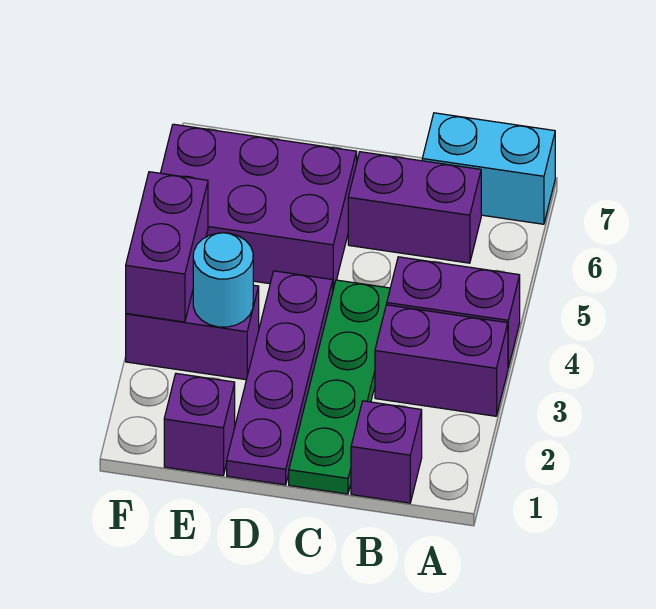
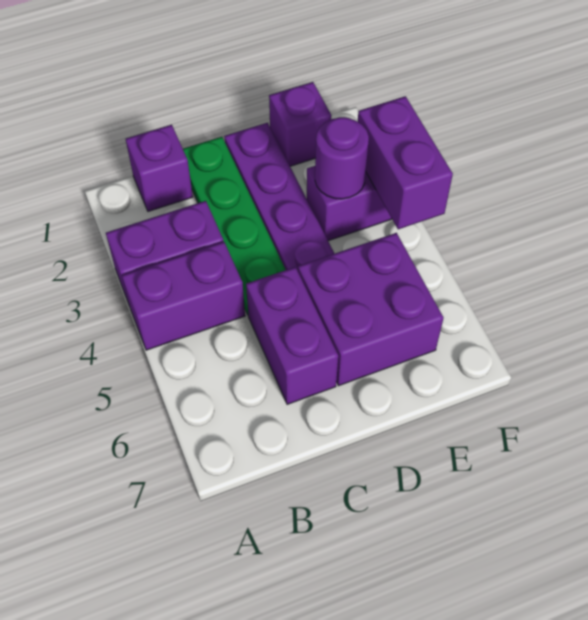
cyan brick A7:B7 level 1 -> none
purple brick B6:C6 level 1 -> purple brick C5:C6 level 1
purple brick D5:F6 level 1 -> purple brick D5:E6 level 1
cyan round brick E3 level 2 -> purple round brick E3 level 2

